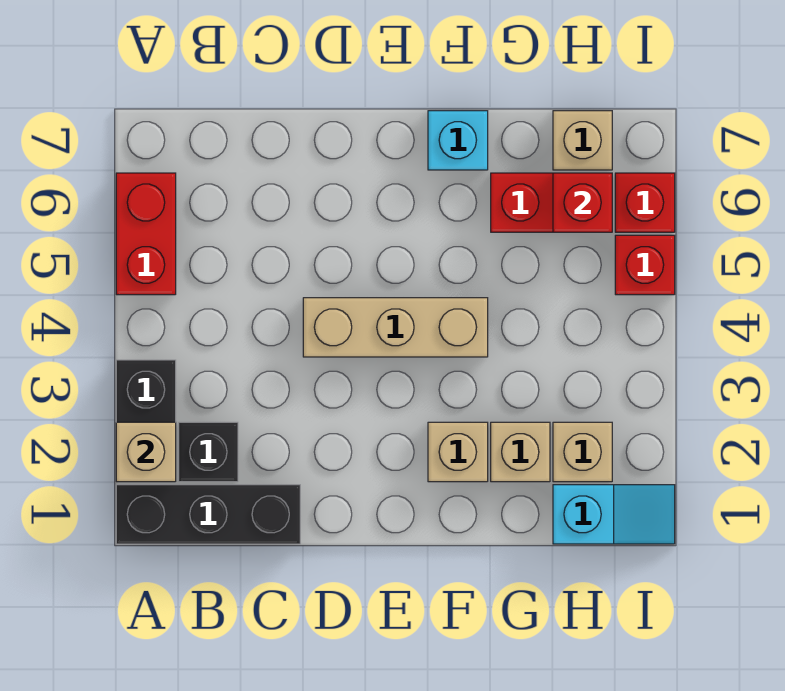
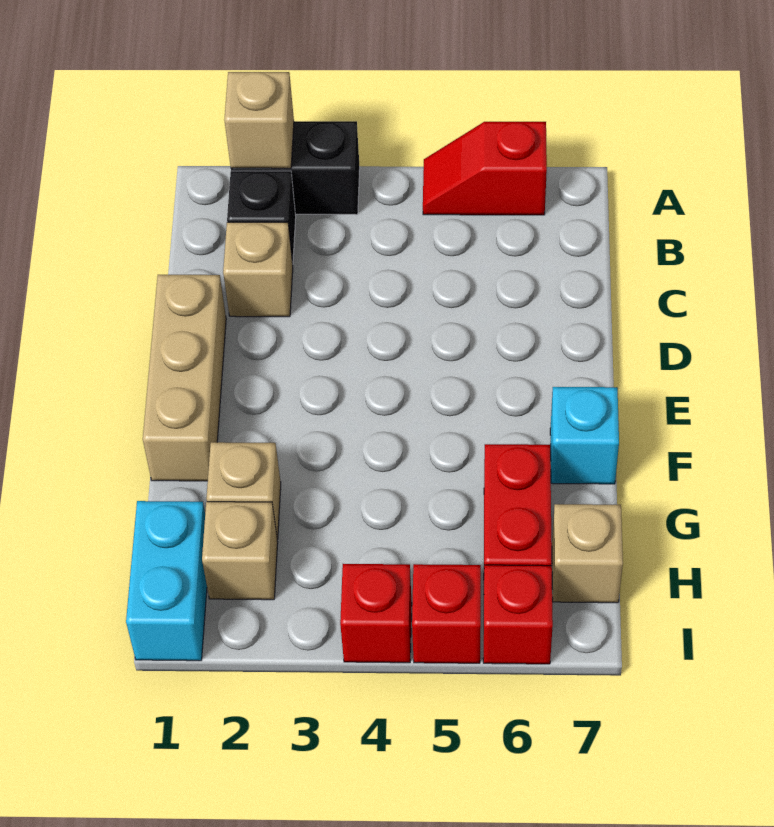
black brick A1:C1 level 1 -> none
red brick A5:A6 level 1 -> red slope A5:A6 level 1 top 6
tan brick D4:F4 level 1 -> tan brick D1:F1 level 1
tan brick F2 level 1 -> tan brick C2 level 1
cyan slope H1:I1 level 1 top H -> cyan brick H1:I1 level 1
red brick H6 level 2 -> red brick I4 level 1

